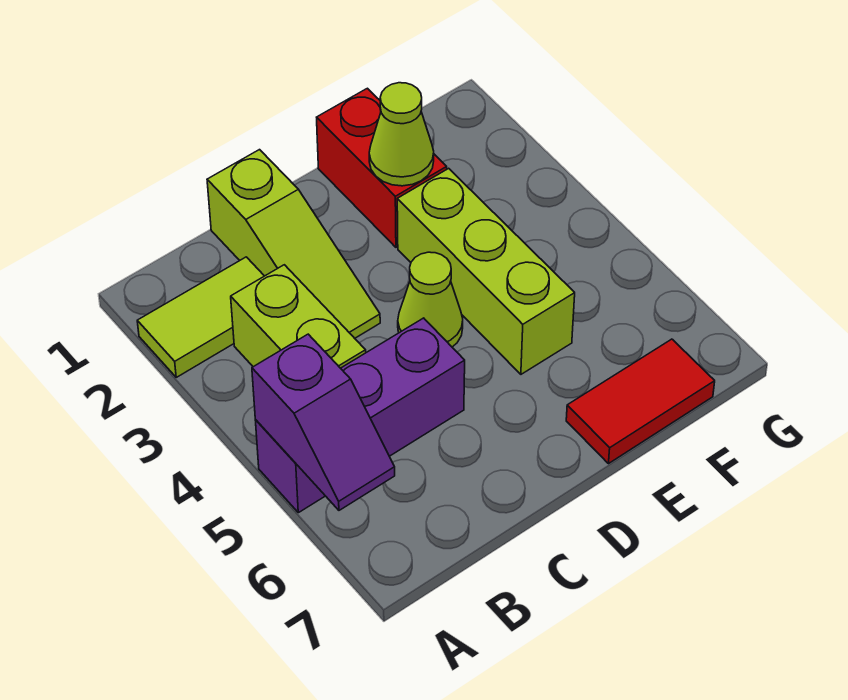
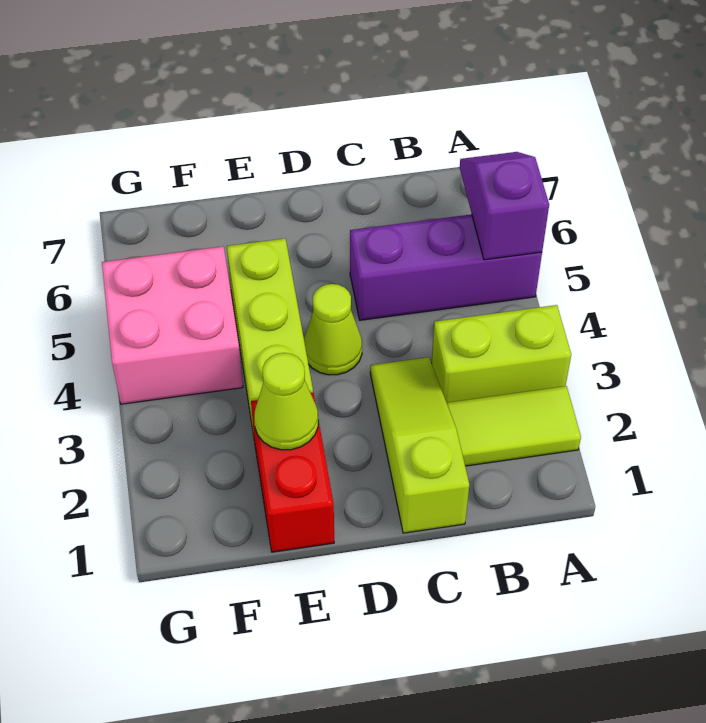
lime brick B3:B4 level 1 -> lime brick A3:B3 level 1
red tile E7:F7 level 1 -> none
none -> pink brick F4:G5 level 1

